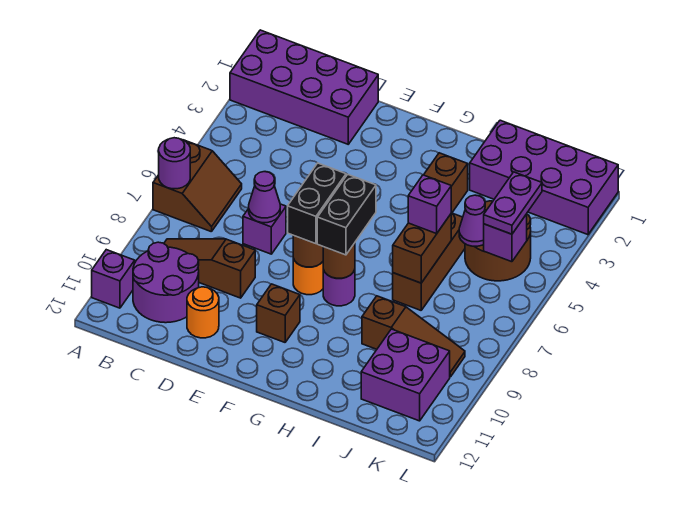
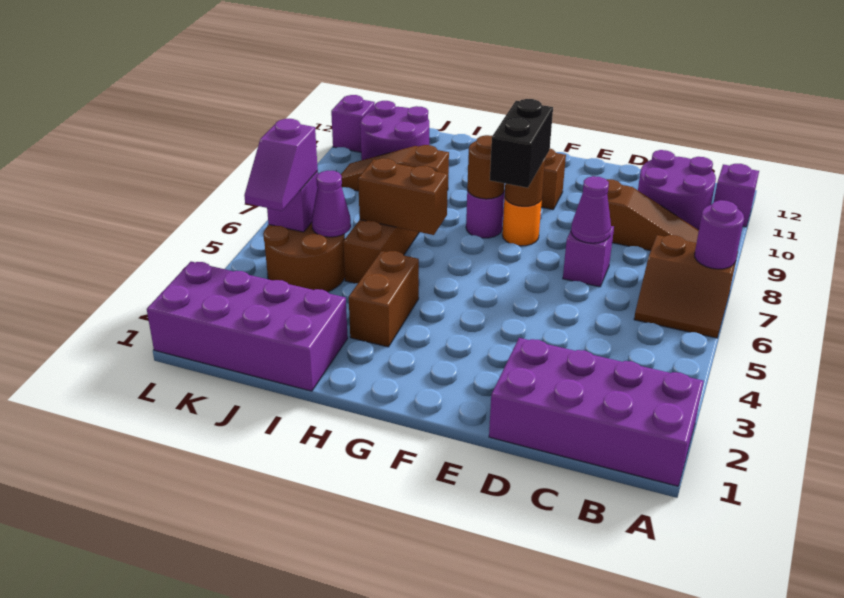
brown slope A6:B7 level 1 top A -> brown slope A6:B7 level 1 top 7
orange round brick D11 level 1 -> none
black brick G7:G8 level 3 -> none
brown brick I6:I7 level 2 -> brown brick H6:I6 level 2
purple brick I6 level 3 -> purple brick L11 level 1
purple brick J10:K11 level 1 -> purple round brick J10:K11 level 1
purple plate K4:K5 level 3 -> purple slope K4:K5 level 3 top 5

